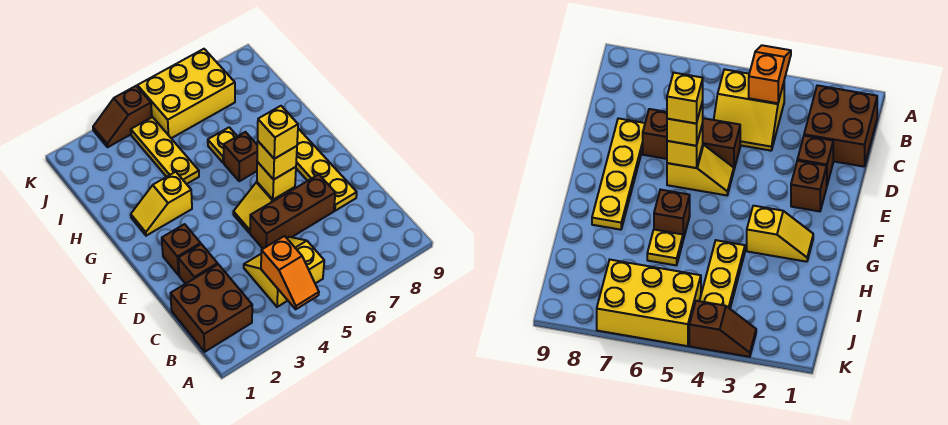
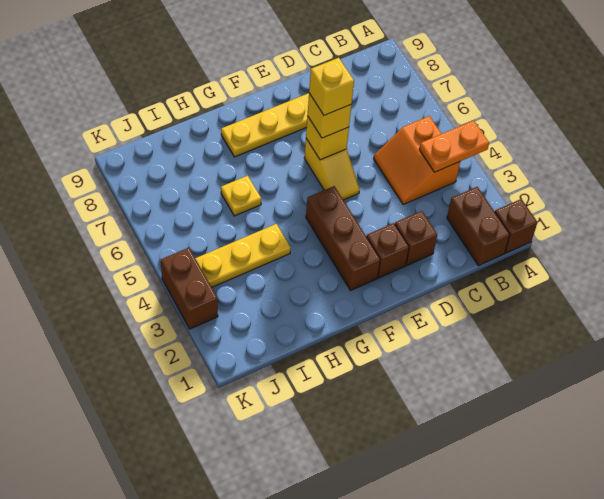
orange slope A4:B4 level 2 top B -> orange plate A4:B4 level 2
brown brick B1:C2 level 1 -> brown brick B1:B2 level 1
yellow slope B4:C5 level 1 top B -> orange slope B4:C5 level 1 top B
brown brick D5:D7 level 1 -> brown brick F2:F4 level 1
yellow slope G2:G3 level 1 top 3 -> none
brown brick G6 level 1 -> brown brick A1 level 1
yellow brick J5:K7 level 1 -> none
brown slope K3:K4 level 1 top 4 -> brown brick K3:K4 level 1

